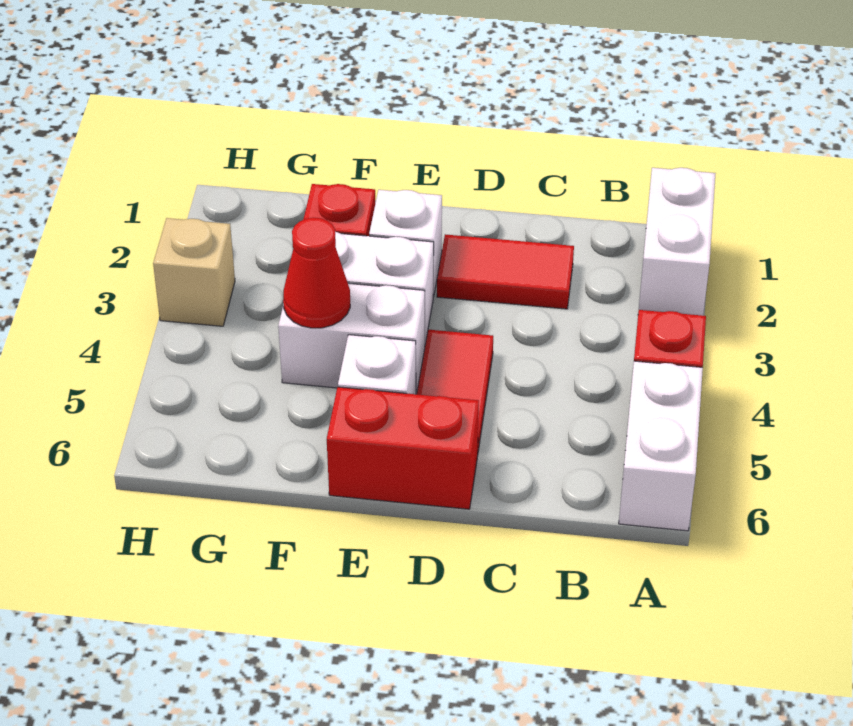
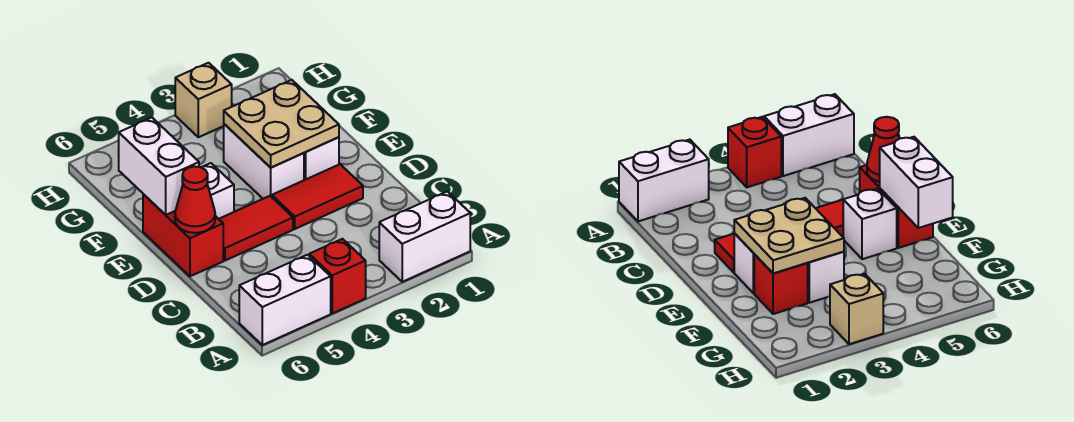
red tile C2:D2 level 1 -> red tile D2:D3 level 1
none -> tan plate E2:F3 level 2
white brick E4:F4 level 1 -> white brick E6:F6 level 2
red cone F4 level 2 -> red cone D6 level 2

